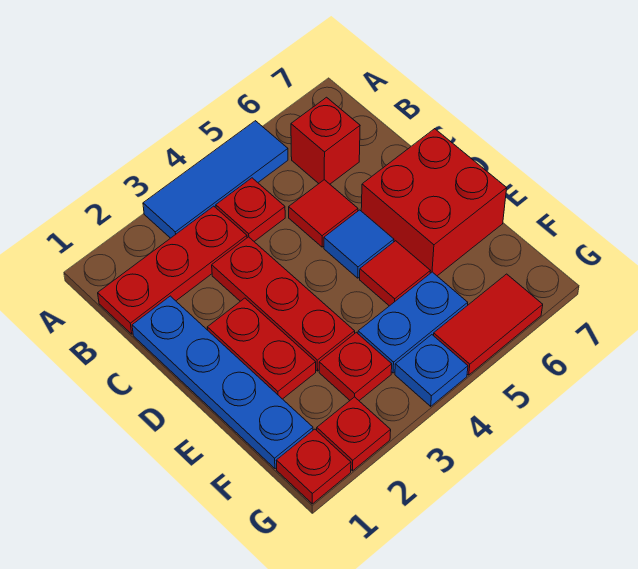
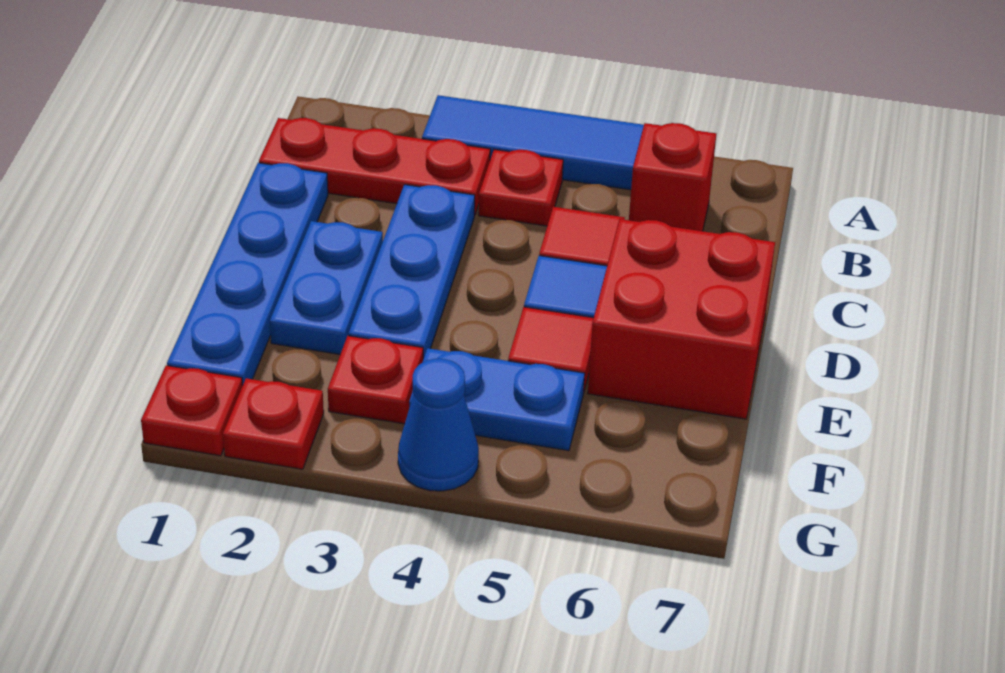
red plate C3:E3 level 1 -> blue plate C3:E3 level 1
red plate D2:E2 level 1 -> blue plate D2:E2 level 1
blue plate G4 level 1 -> blue cone G4 level 1
red tile G5:G6 level 1 -> none

